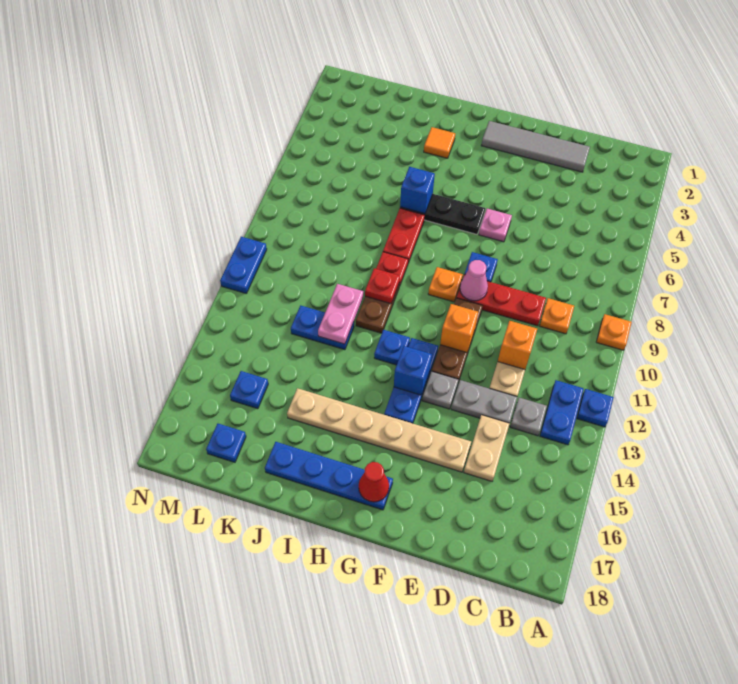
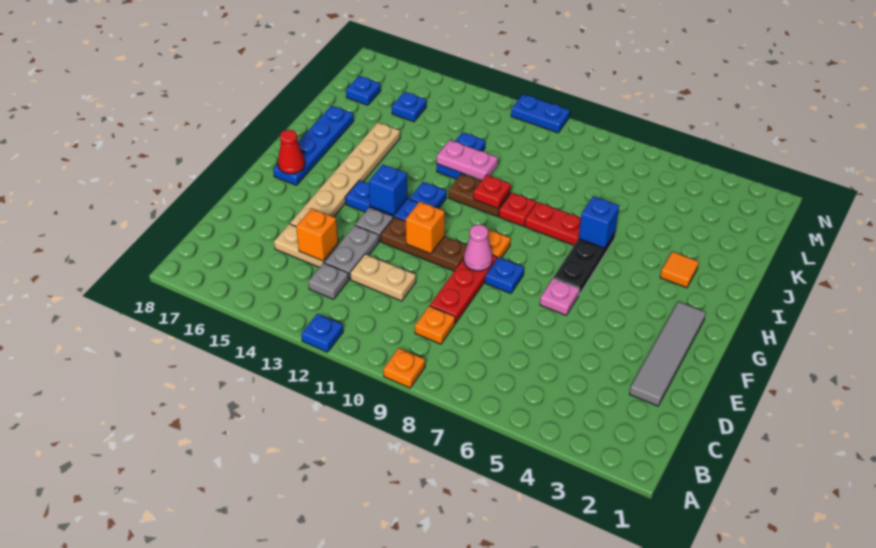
blue plate B12:B13 level 1 -> none
orange brick D11 level 2 -> orange brick D14 level 2

